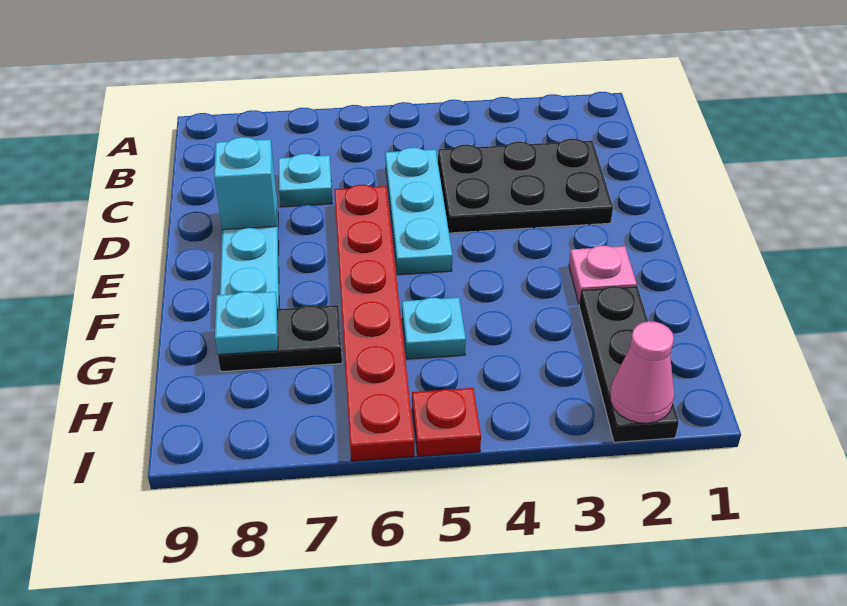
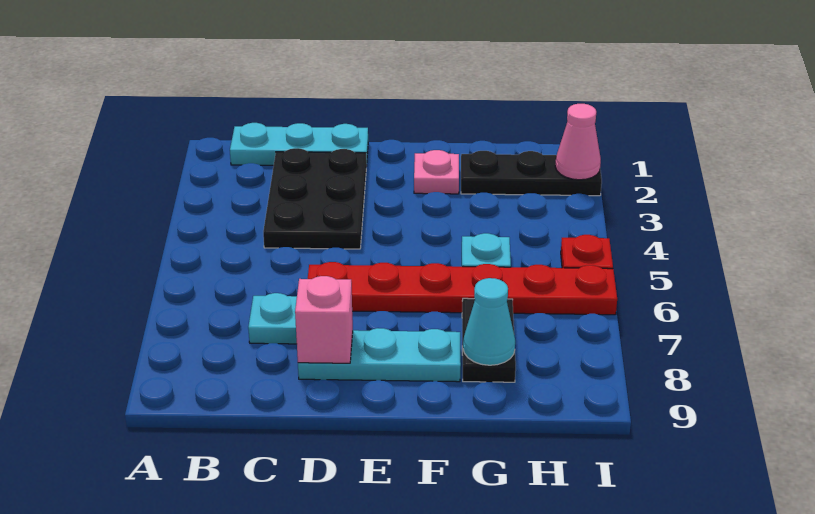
cyan plate C5:E5 level 1 -> cyan plate B1:D1 level 1
cyan brick D8 level 2 -> pink brick D8 level 2
cyan plate G8 level 2 -> cyan cone G8 level 2

